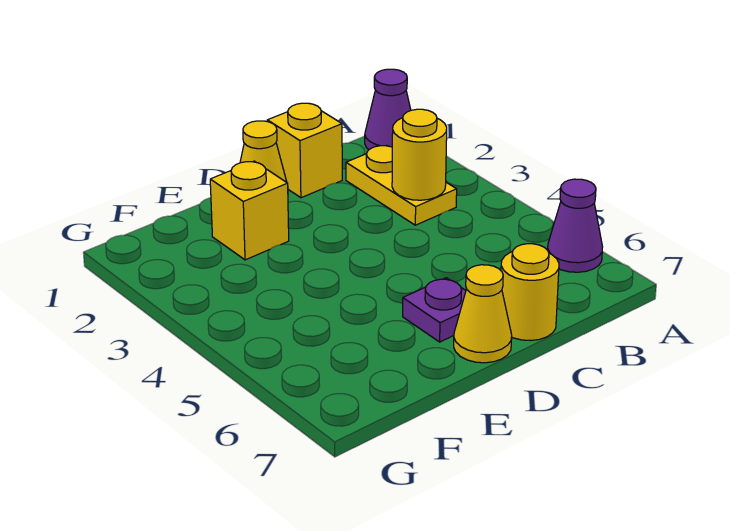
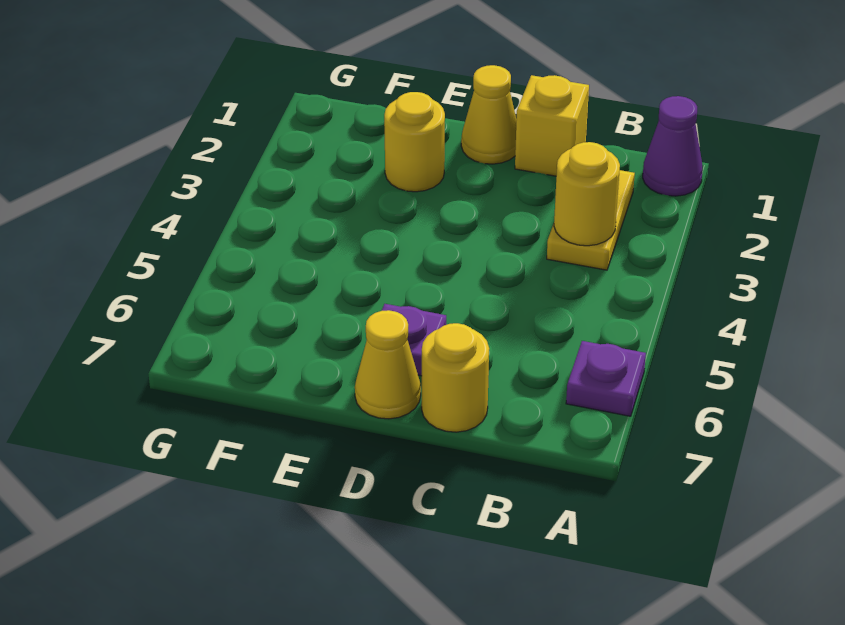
purple cone A6 level 1 -> purple plate A6 level 1
yellow brick E2 level 1 -> yellow round brick E2 level 1

